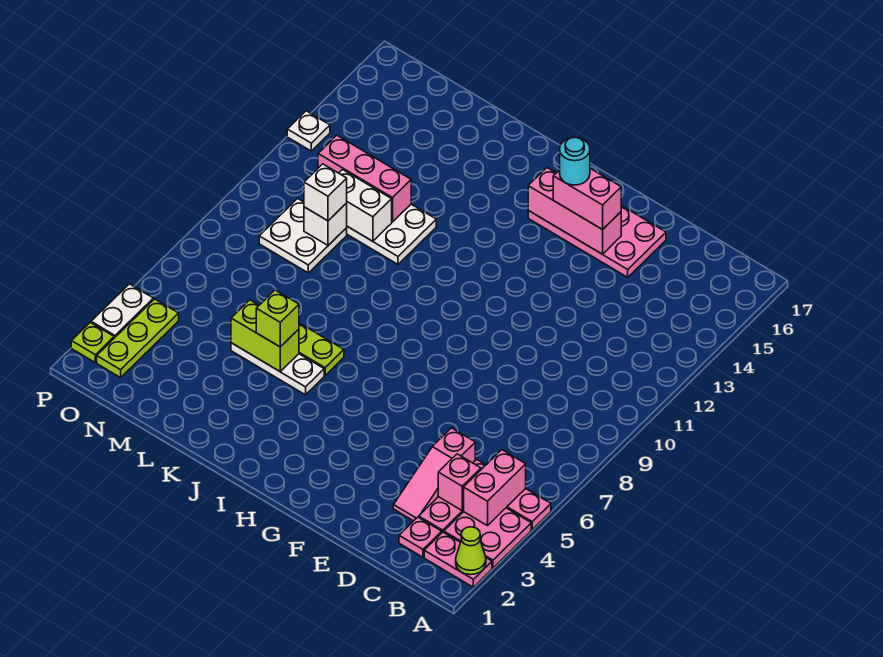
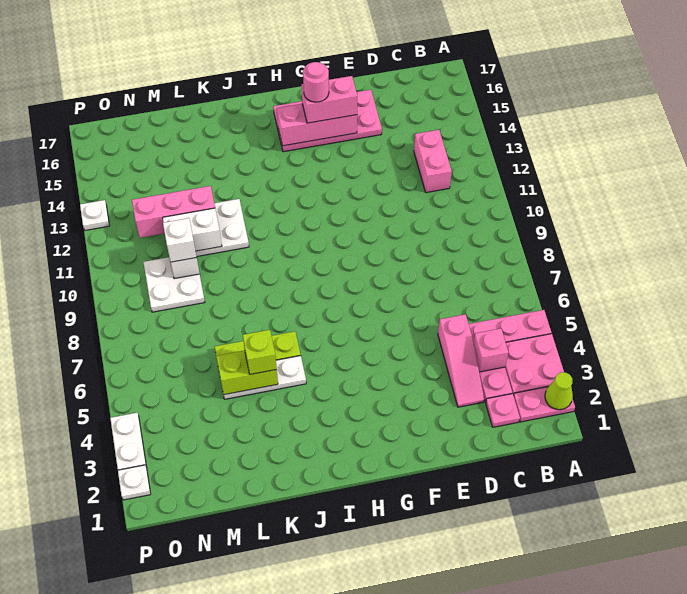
pink brick B4:B5 level 2 -> pink brick C12:C13 level 1
cyan round brick G15 level 4 -> pink round brick G15 level 4
lime plate O2:O4 level 1 -> none
lime plate P2 level 1 -> white plate P2 level 1

